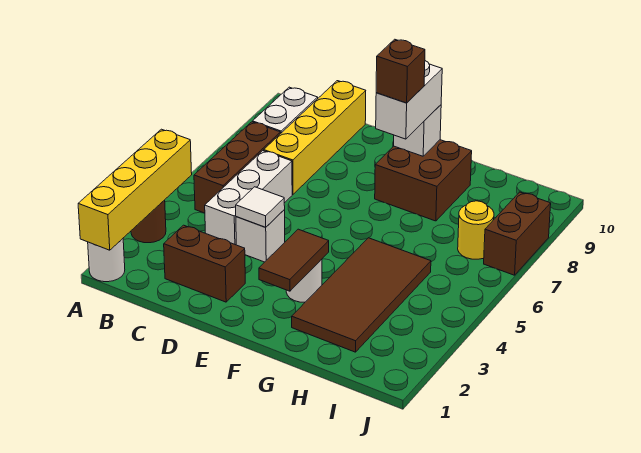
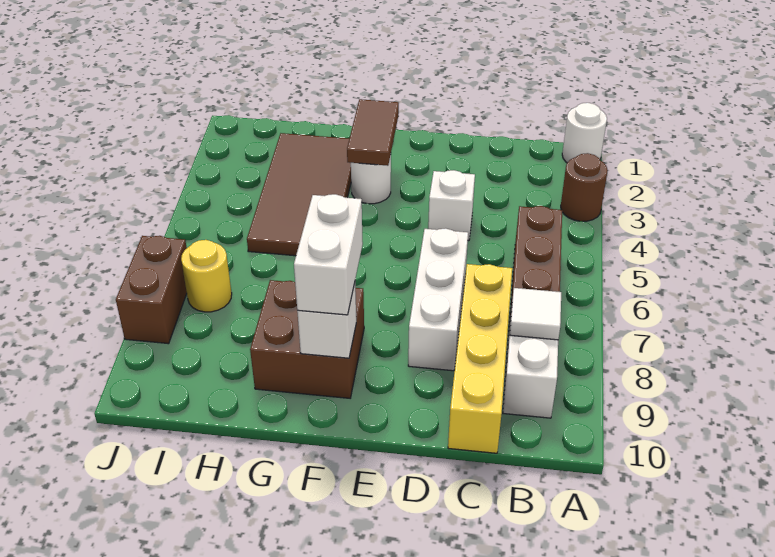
yellow brick A1:A4 level 2 -> none
brown brick C2:D2 level 1 -> none
white brick C4:C6 level 1 -> white brick D6:D8 level 1
white tile D4 level 2 -> white tile B8 level 2
brown brick F8 level 4 -> none

